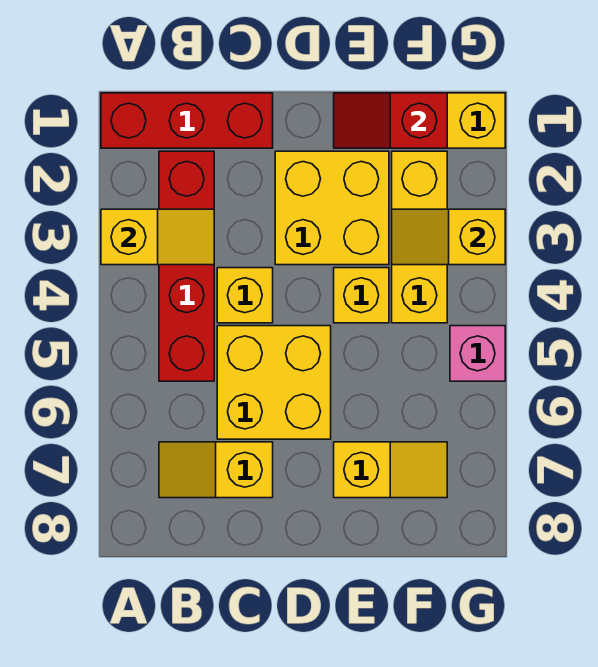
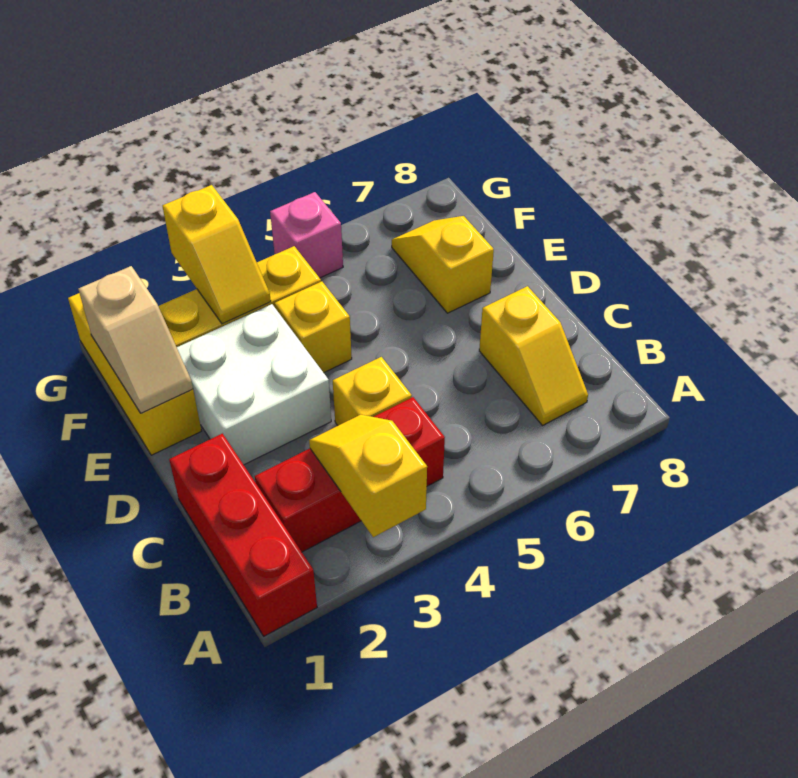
red brick B2:B5 level 1 -> red brick B2:B4 level 1
yellow brick C5:D6 level 1 -> none
yellow brick D2:E3 level 1 -> white brick D2:E3 level 1
red slope E1:F1 level 2 top F -> tan slope E1:F1 level 2 top F

